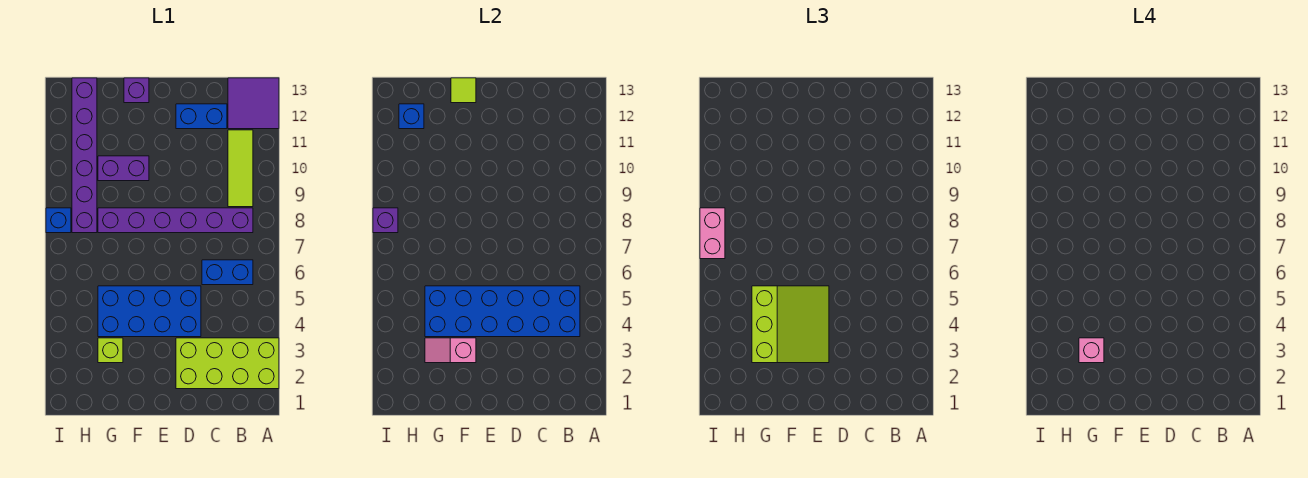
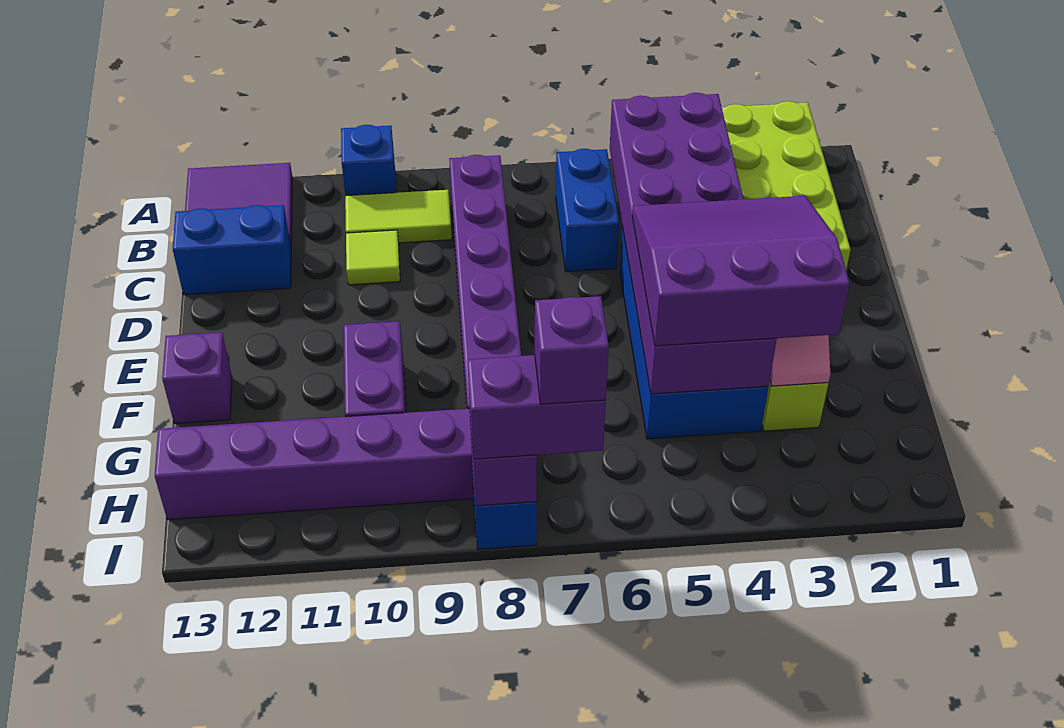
blue brick B4:G5 level 2 -> purple brick B4:G5 level 2
lime tile B9:B11 level 1 -> lime tile B9:B10 level 1
blue brick C12:D12 level 1 -> blue brick C12:C13 level 1
lime slope E3:G5 level 3 top G -> purple slope E3:G5 level 3 top G
lime tile F13 level 2 -> lime tile C10 level 1
pink brick G3 level 4 -> none
blue brick H12 level 2 -> blue brick A10 level 1
pink brick I7:I8 level 3 -> purple brick I7:I8 level 3
none -> purple brick I7 level 4

